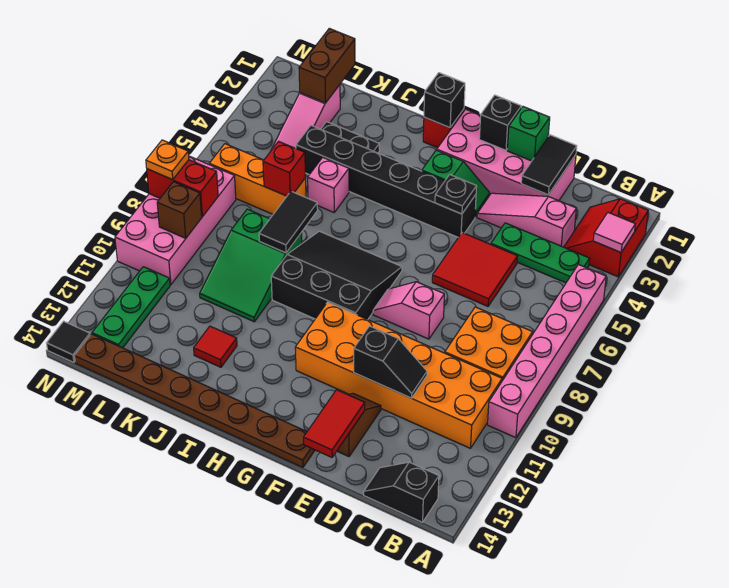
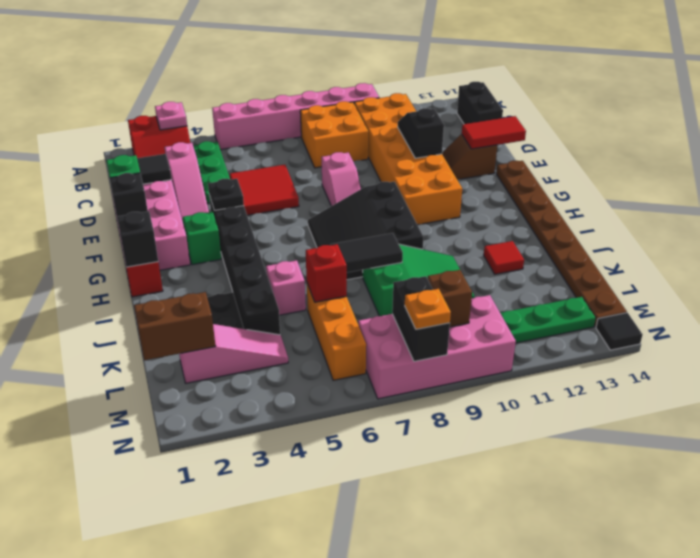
pink tile A3 level 2 -> pink plate A3 level 2
black slope B14:C14 level 1 top B -> black brick B14:C14 level 1
red brick M8:N8 level 2 -> black brick M8:N8 level 2

